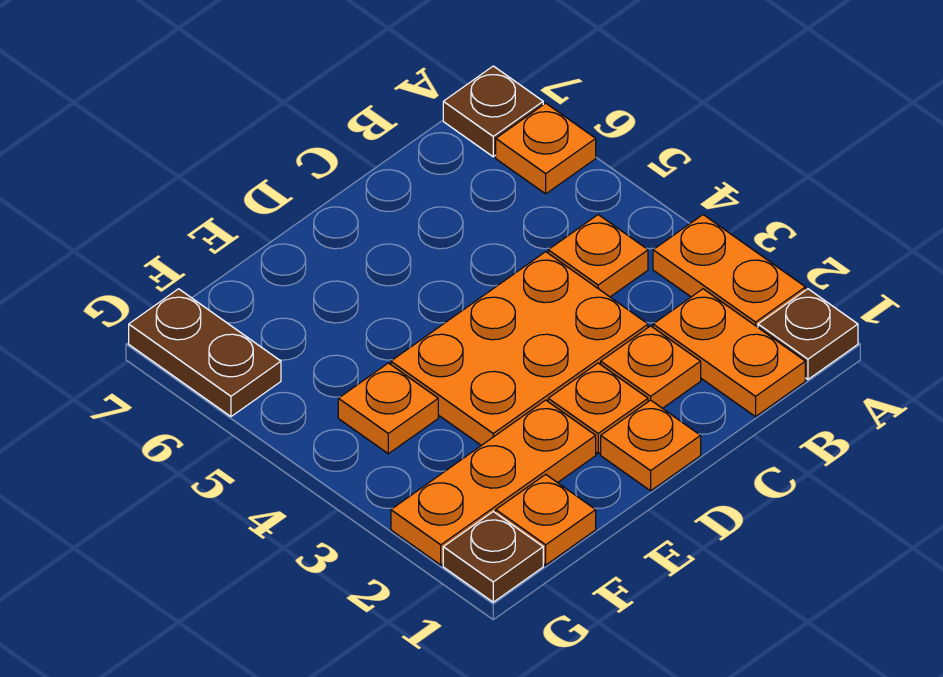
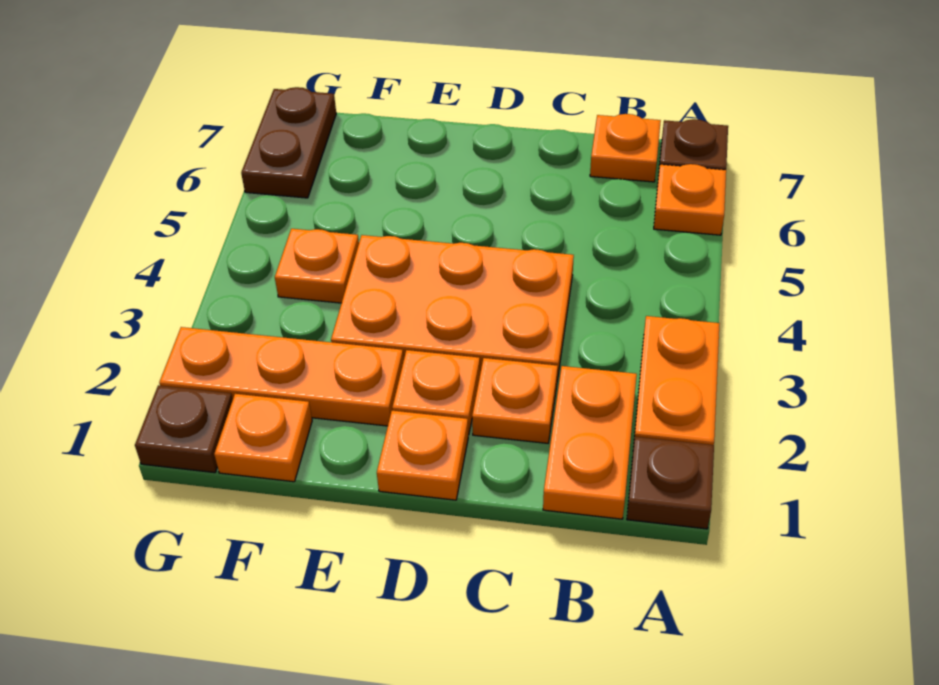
orange plate B4 level 1 -> orange plate B7 level 1

